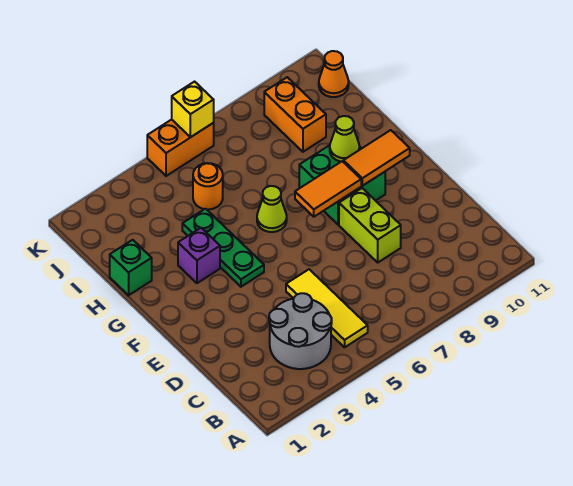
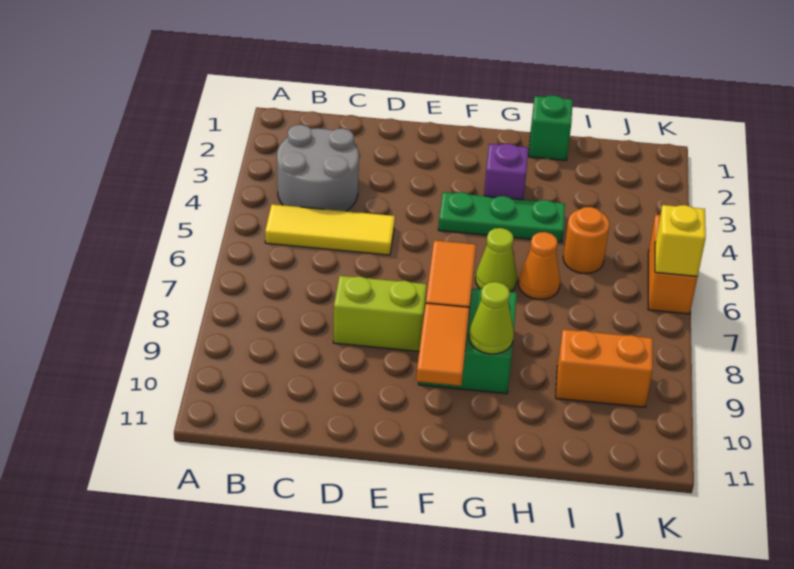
orange cone J11 level 1 -> orange cone H6 level 1

